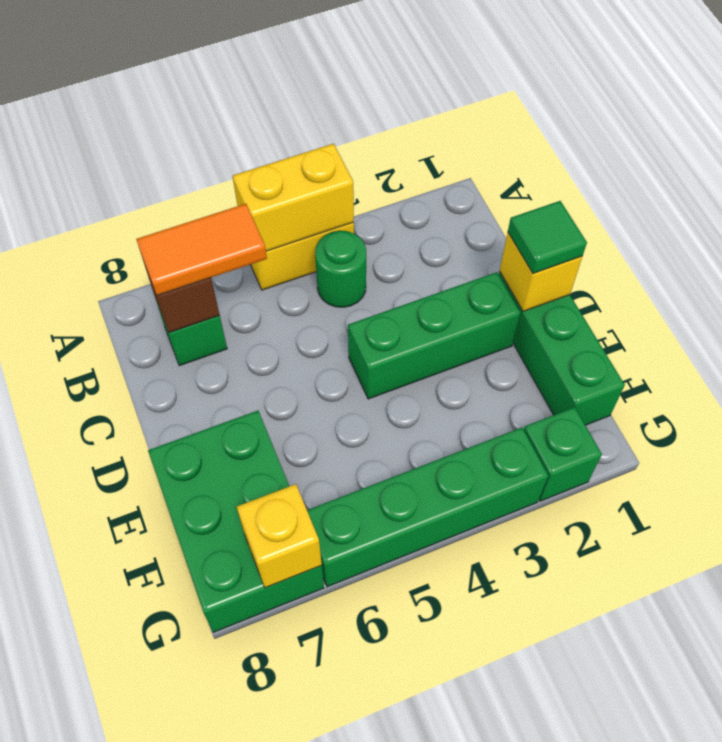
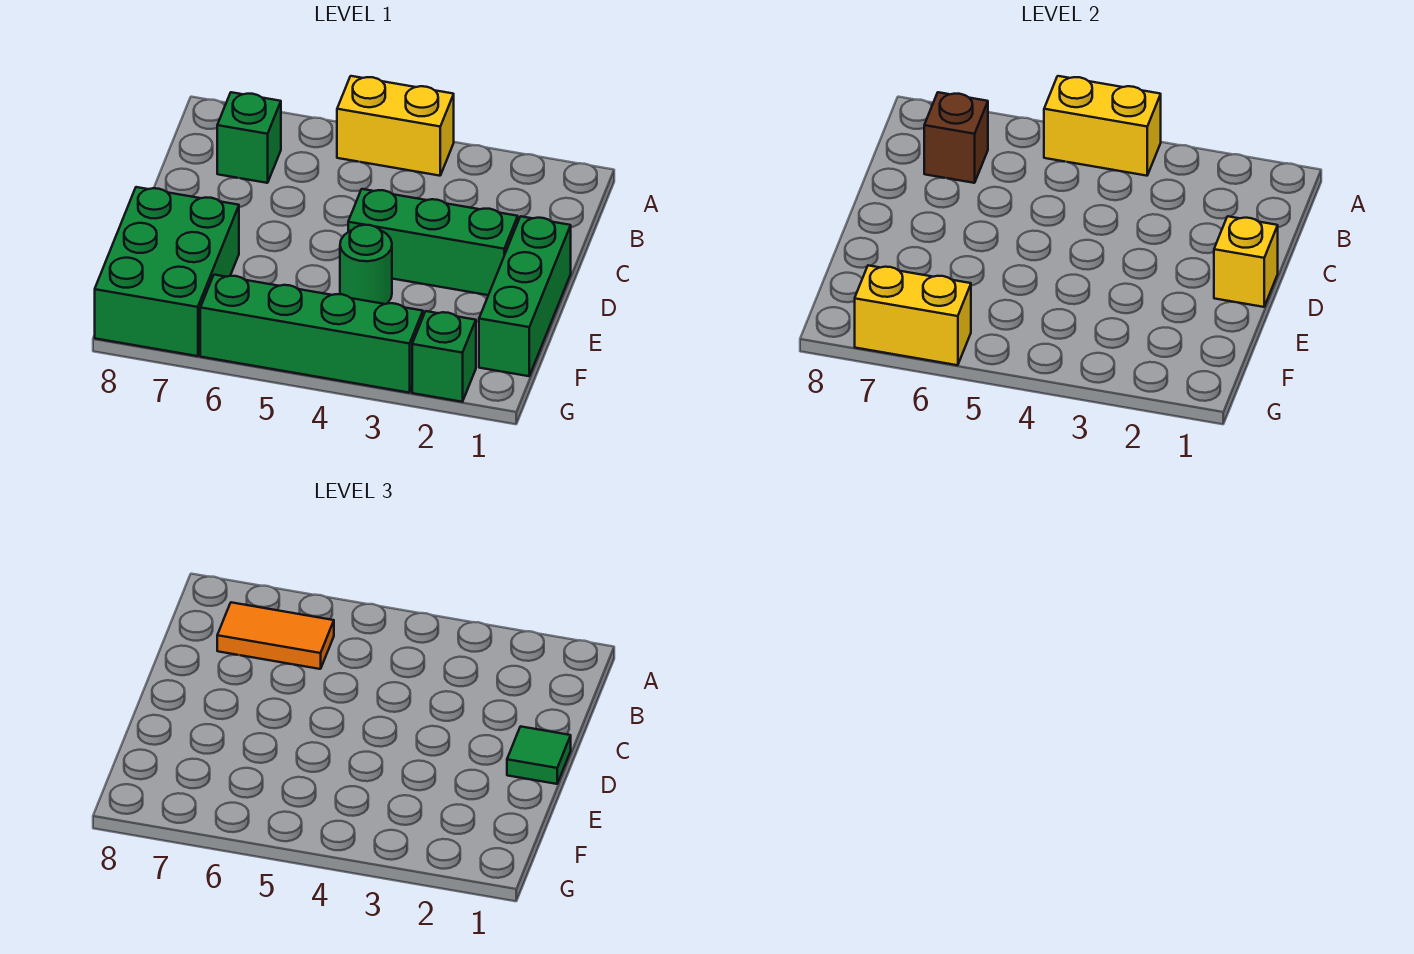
green round brick B4 level 1 -> green round brick E4 level 1
yellow brick G7 level 2 -> yellow brick G6:G7 level 2

